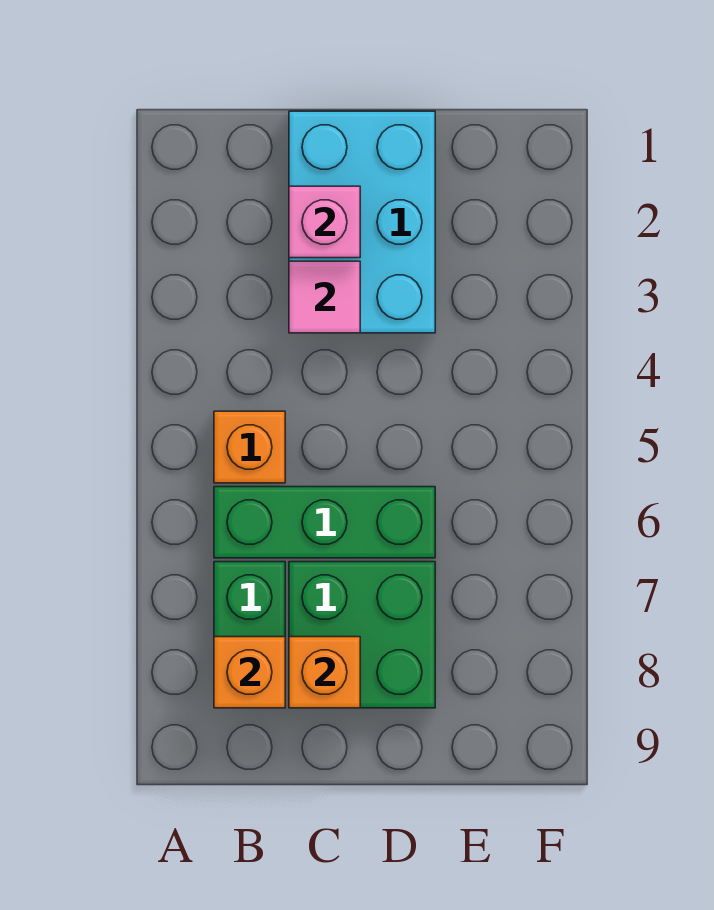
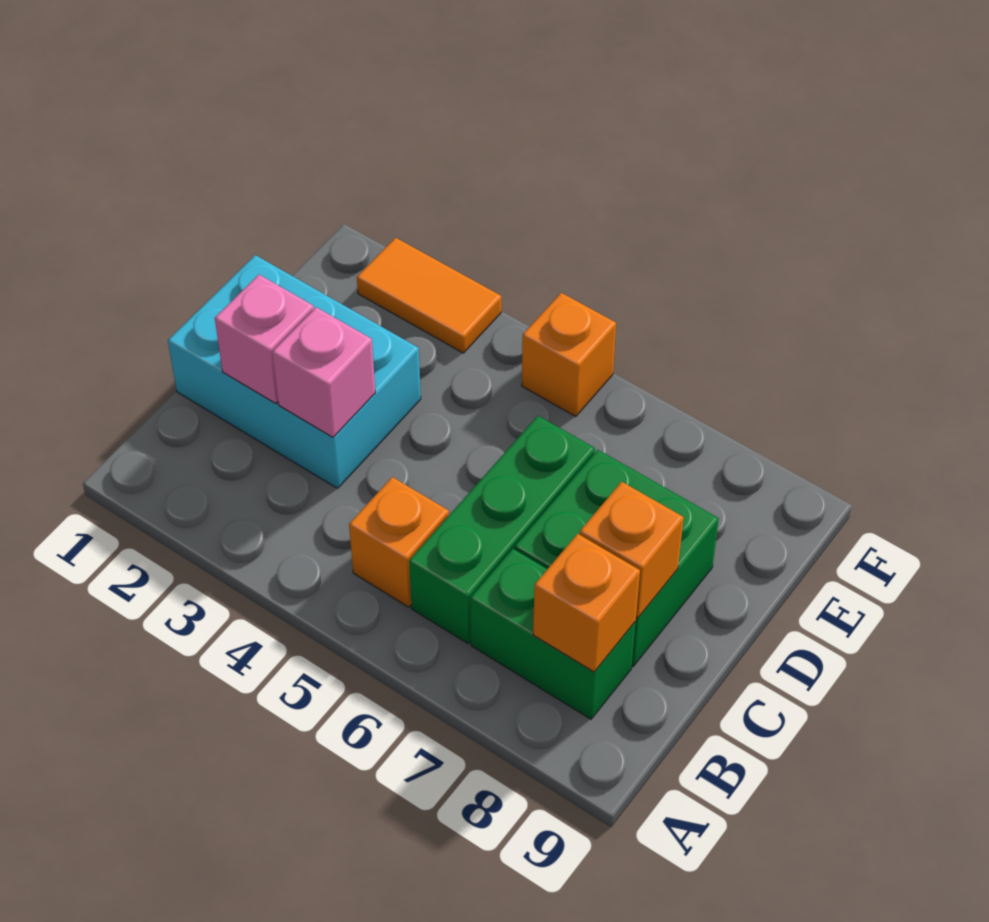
pink tile C3 level 2 -> pink brick C3 level 2
none -> orange tile F2:F3 level 1
none -> orange brick F5 level 1

